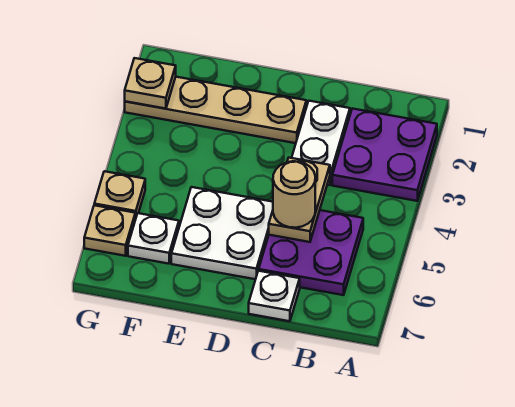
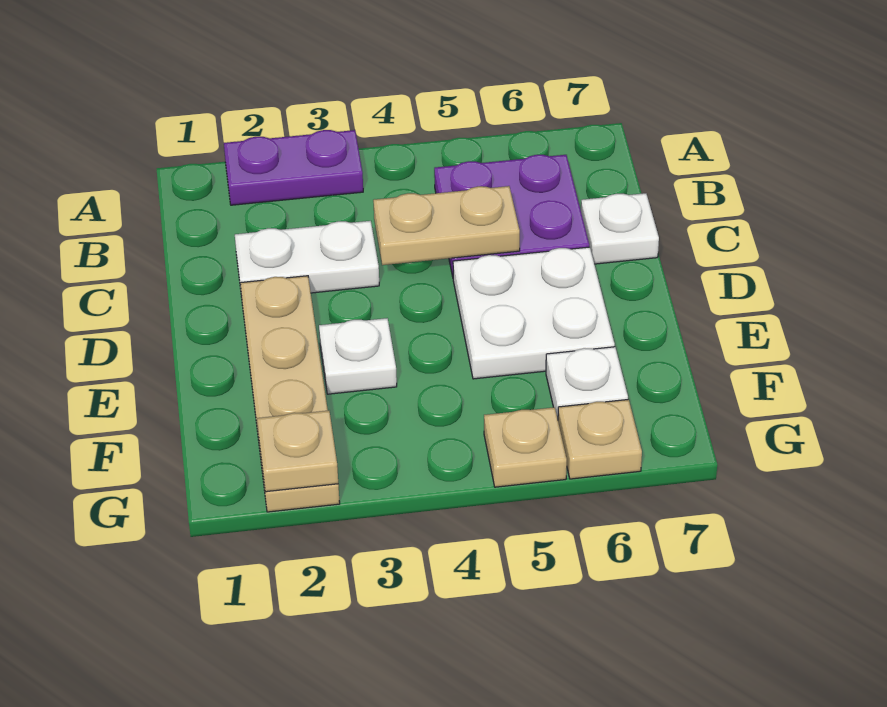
purple plate A2:B3 level 1 -> purple plate A2:A3 level 1
tan round brick C5 level 3 -> none
none -> white plate E3 level 1

